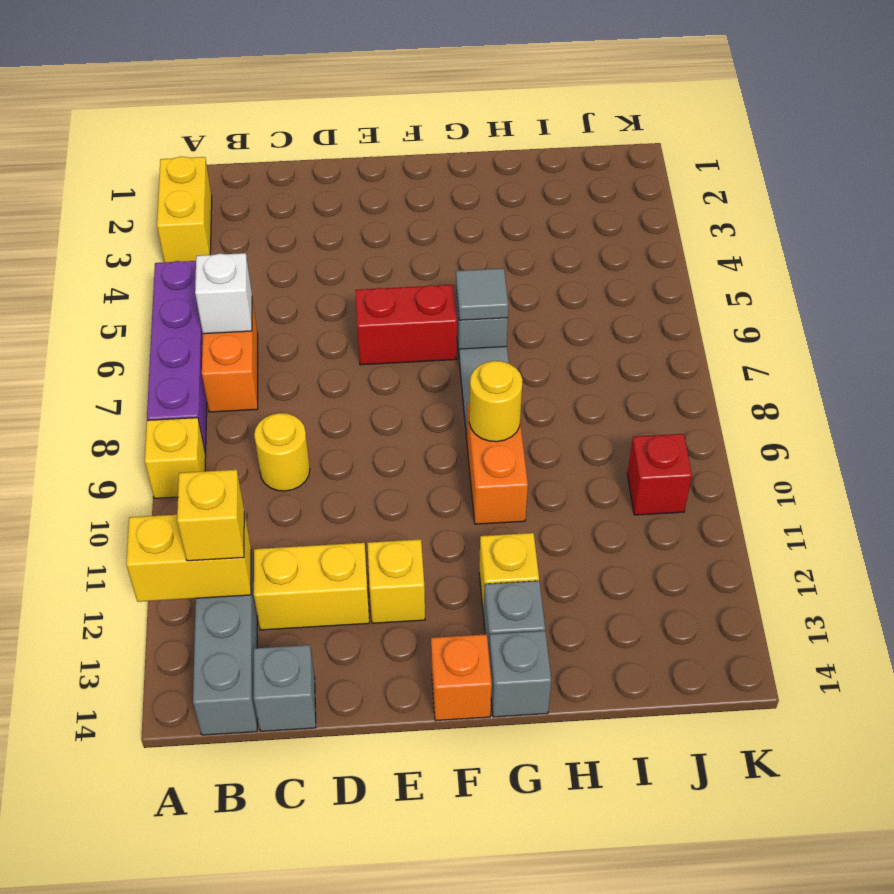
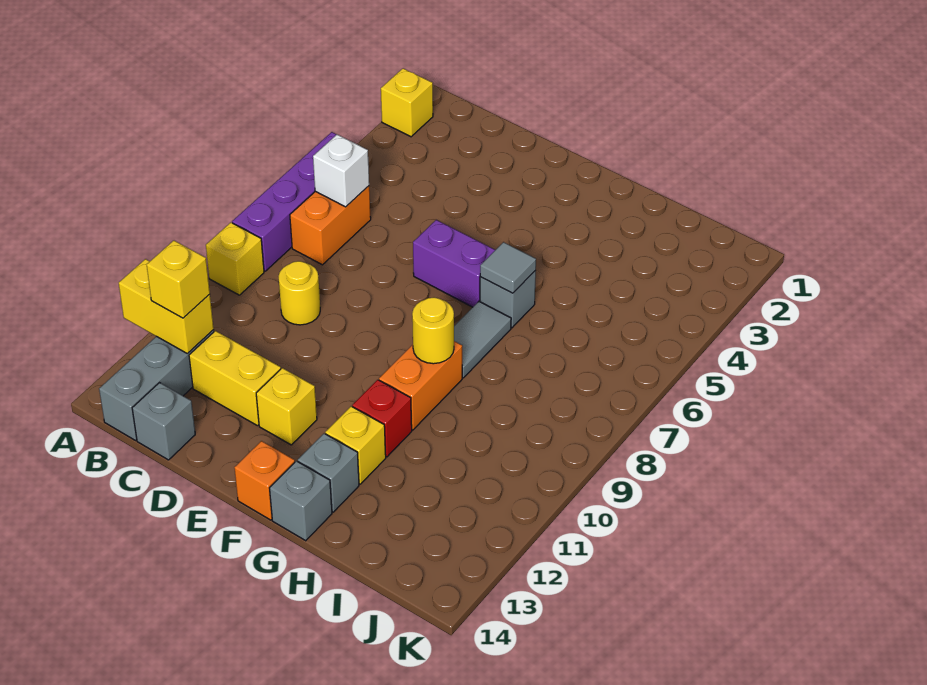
yellow brick A2:A3 level 1 -> yellow brick A2 level 1
red brick E6:F6 level 1 -> purple brick E6:F6 level 1
red brick J10 level 1 -> red brick G11 level 1

